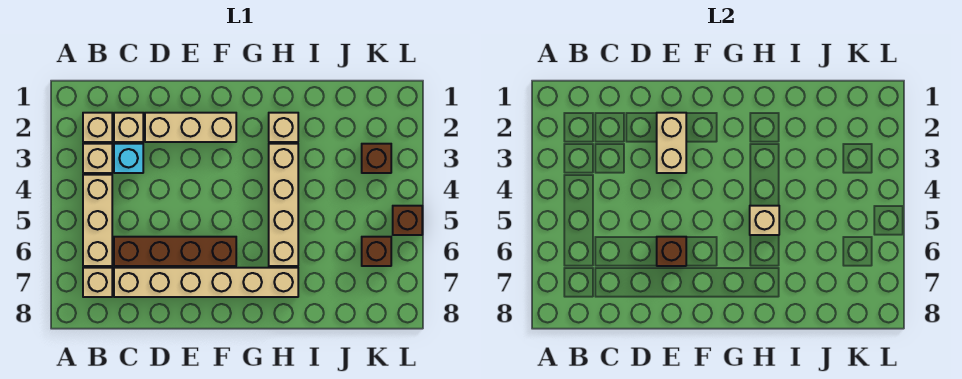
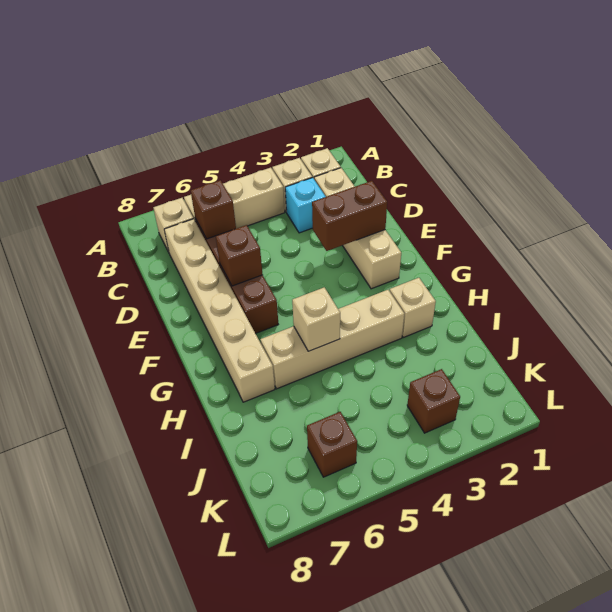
tan brick E2:E3 level 2 -> brown brick E2:E3 level 2
brown brick L5 level 1 -> brown brick C6 level 2

